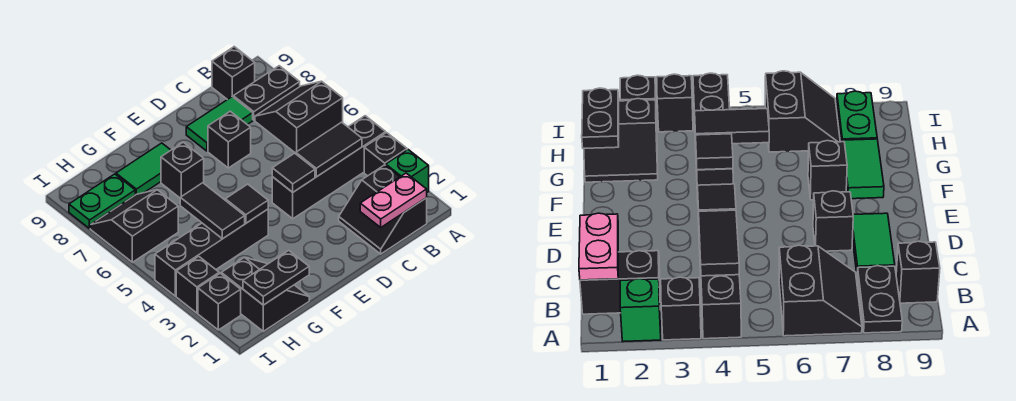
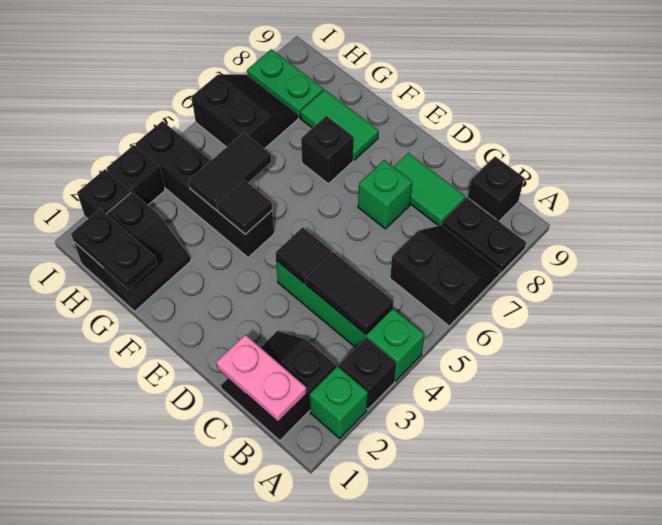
black brick A4:D4 level 1 -> green brick A4:D4 level 1
black brick D7 level 1 -> green brick D7 level 1

